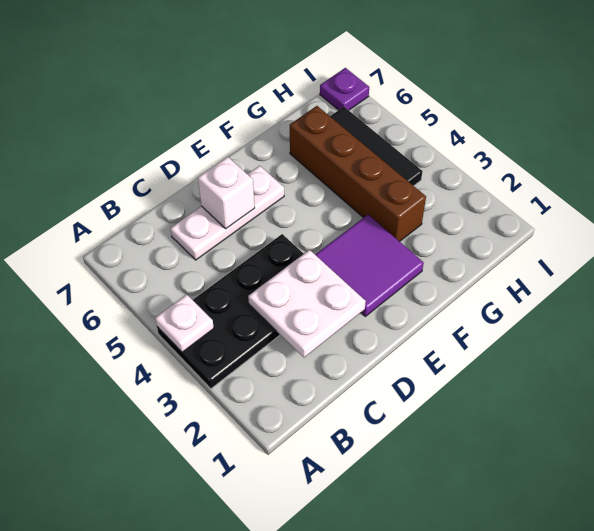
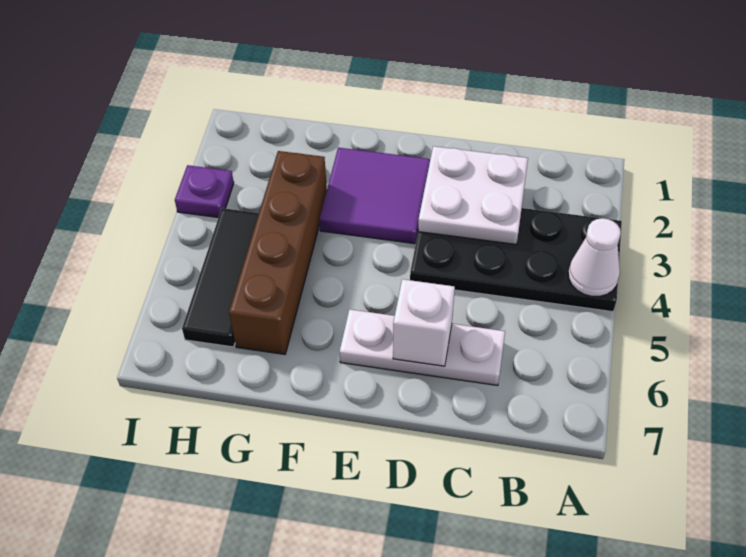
white plate A4 level 2 -> white cone A4 level 2
purple plate I7 level 1 -> purple plate I3 level 1

